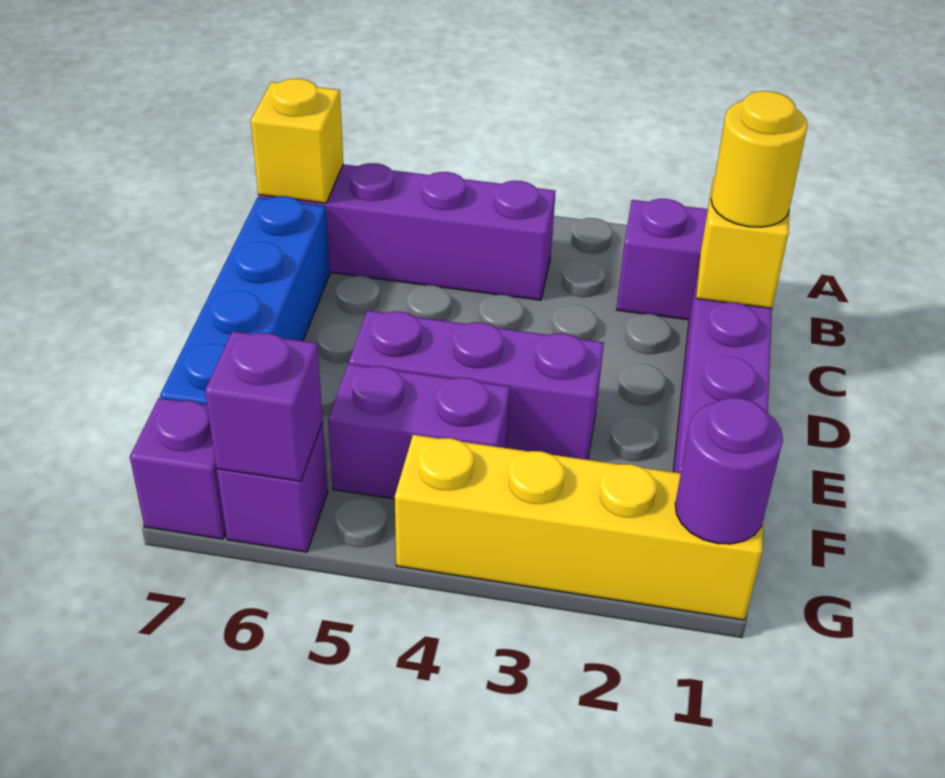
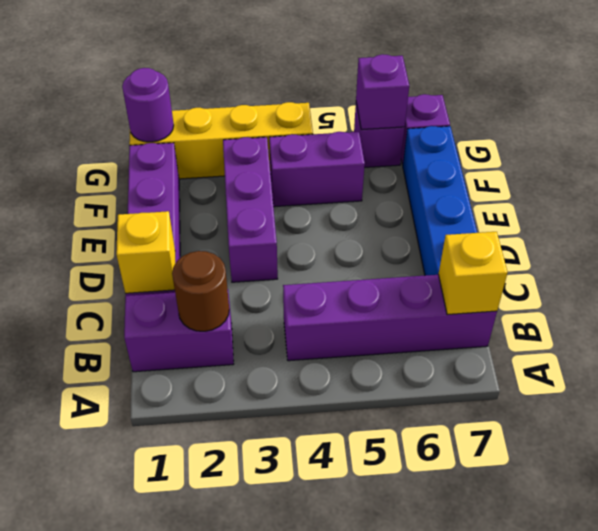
none -> brown round brick B2 level 2
yellow round brick C1 level 3 -> none
purple brick E3:E5 level 1 -> purple brick D3:F3 level 1

